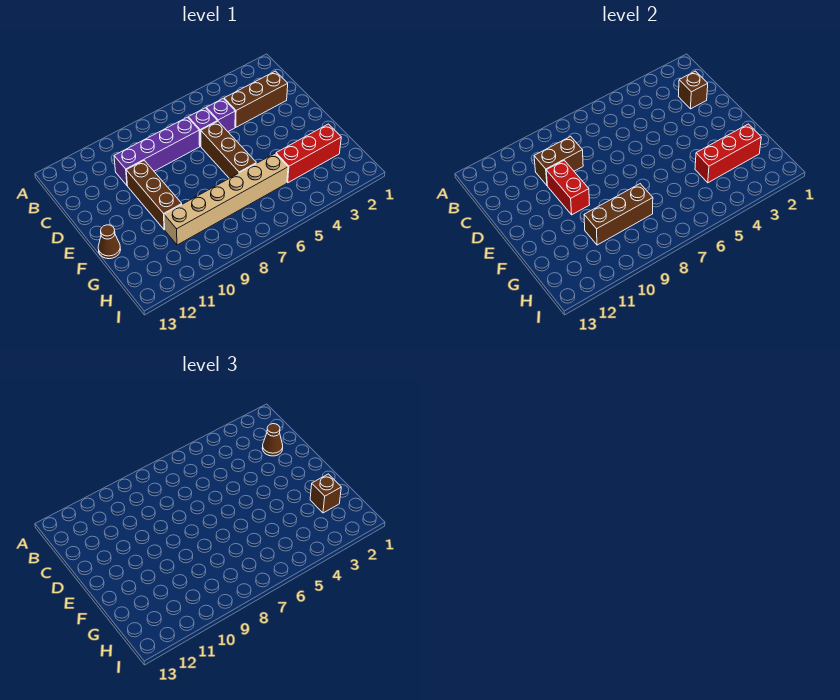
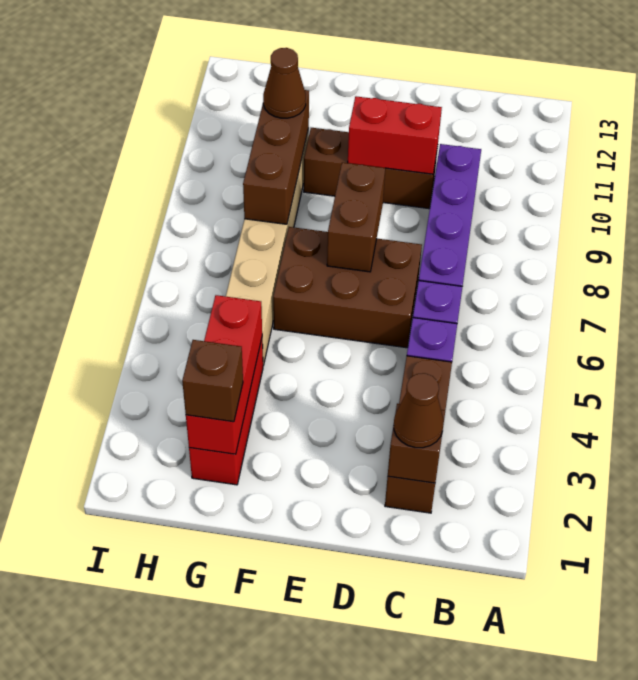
brown brick C9:C10 level 2 -> brown brick E7:E8 level 2
brown brick D6:F6 level 1 -> brown brick D6:F7 level 1
brown cone F13 level 1 -> brown cone G10 level 3

